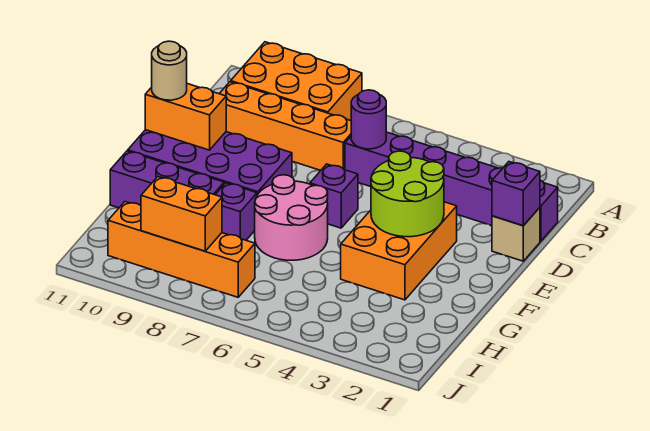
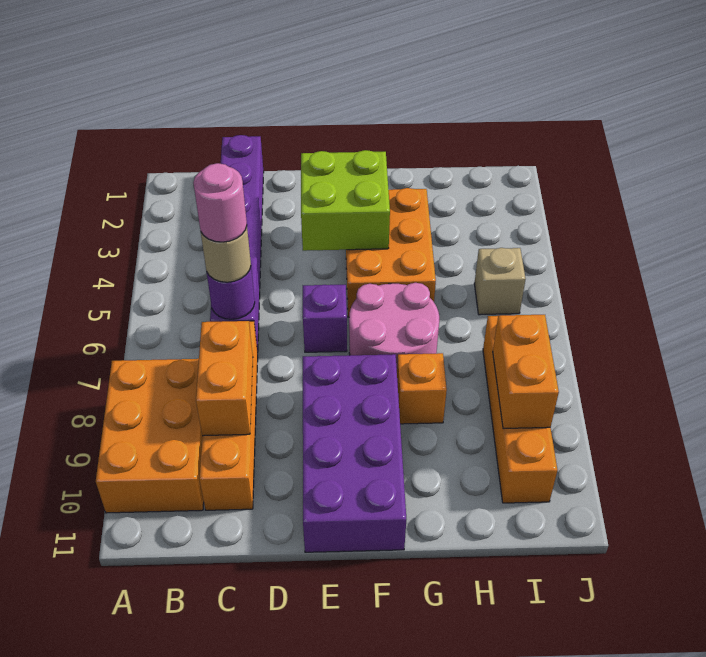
none -> pink round brick C6 level 4
tan brick D1 level 1 -> tan brick I5 level 1
purple brick D1 level 2 -> none
orange brick E3:G4 level 1 -> orange brick F3:G5 level 1
lime round brick E3:F4 level 2 -> lime brick E3:F4 level 2
orange brick E10:E11 level 2 -> orange brick C8:C9 level 2
tan round brick E11 level 3 -> tan round brick C6 level 3
purple brick G8 level 1 -> orange brick G8 level 1
purple brick G9:G11 level 1 -> none

